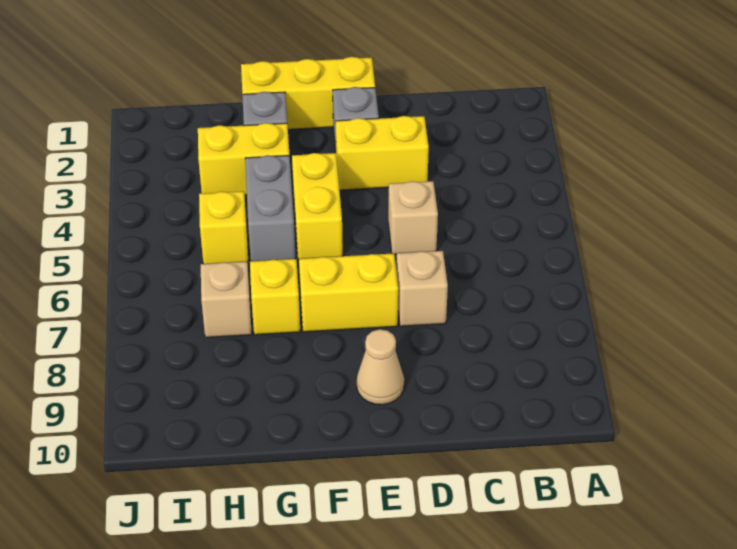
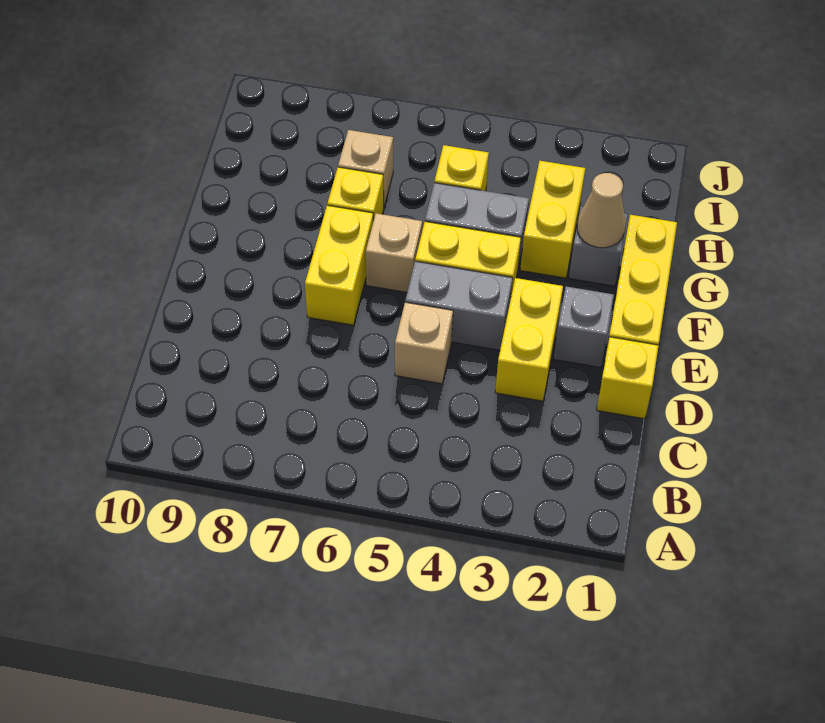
none -> yellow brick D1 level 1
tan brick D7 level 1 -> tan brick F6 level 1
none -> grey brick E4:E5 level 1
tan cone E9 level 1 -> tan cone G2 level 2

